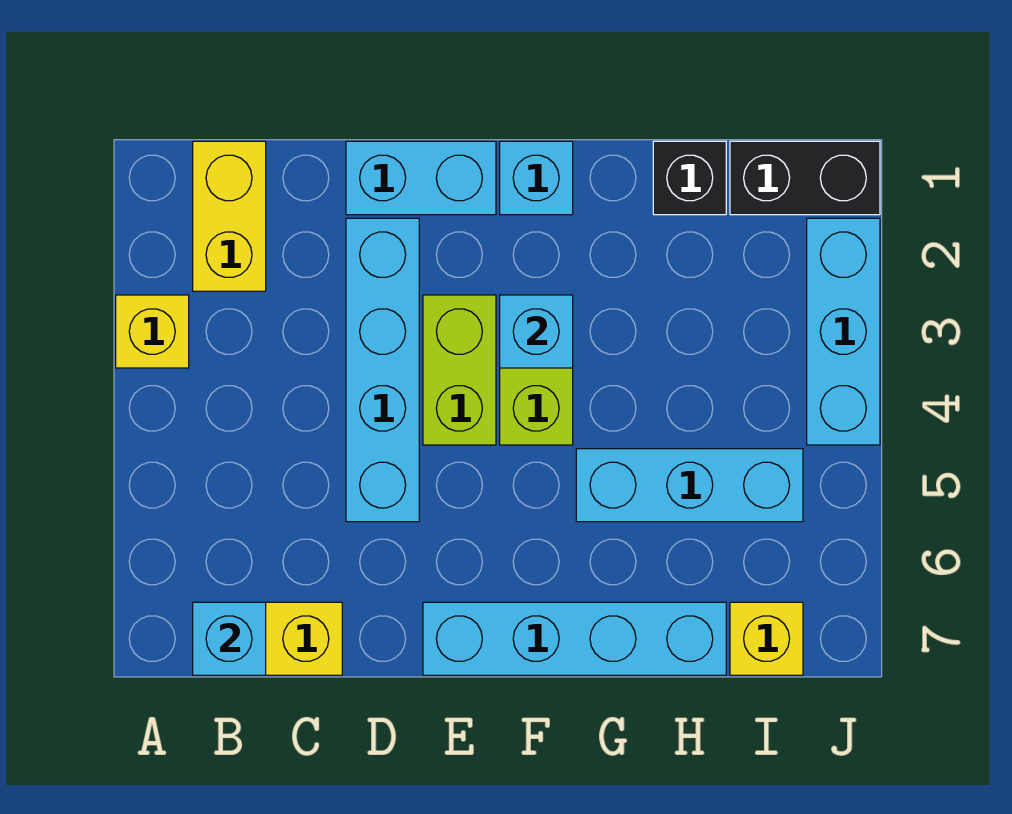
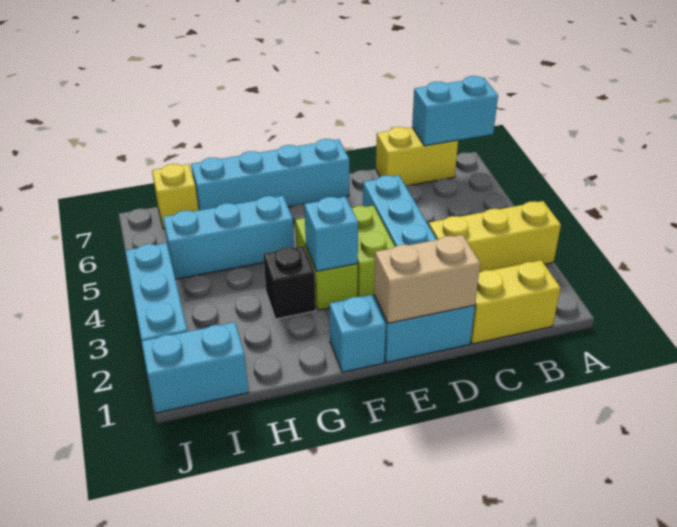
yellow brick A3 level 1 -> yellow brick A3:C3 level 1
yellow brick B1:B2 level 1 -> yellow brick B1:C1 level 1
cyan brick B7 level 2 -> cyan brick A7:B7 level 2
none -> tan brick D1:E1 level 2
black brick H1 level 1 -> black brick G3 level 1
black brick I1:J1 level 1 -> cyan brick I1:J1 level 1

